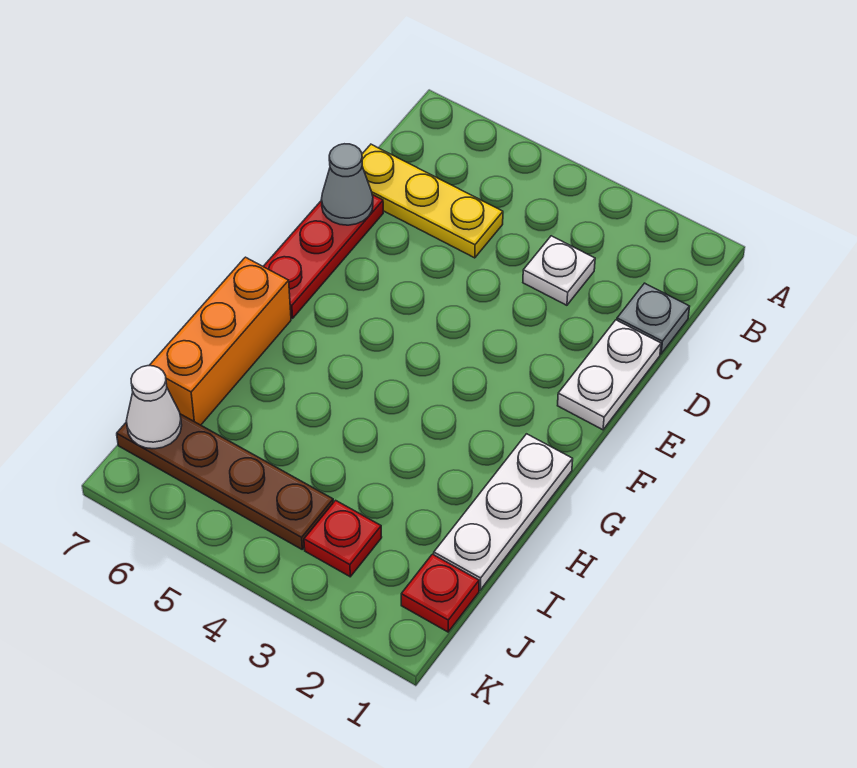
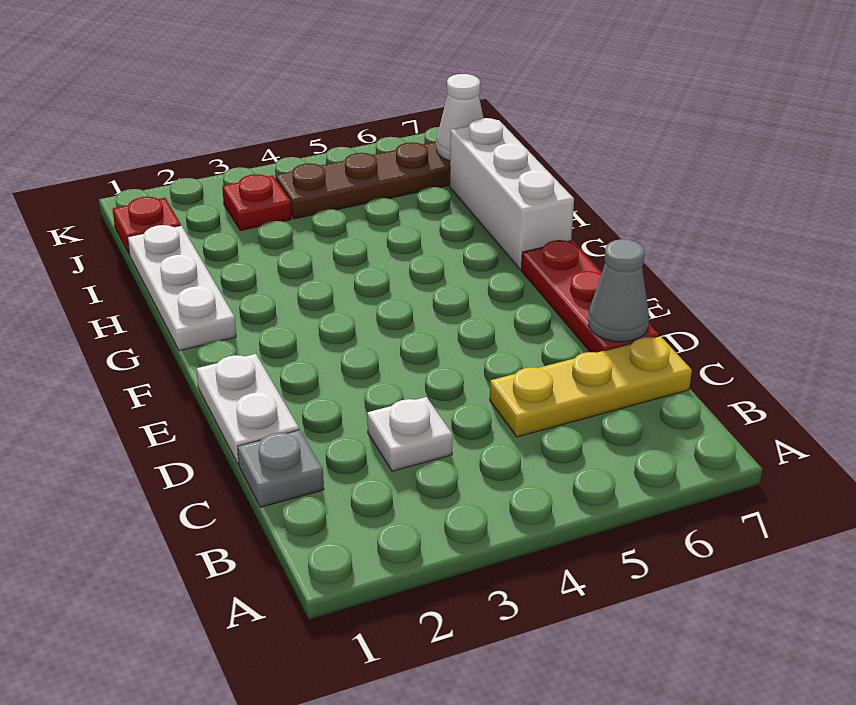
orange brick G7:I7 level 1 -> white brick G7:I7 level 1

